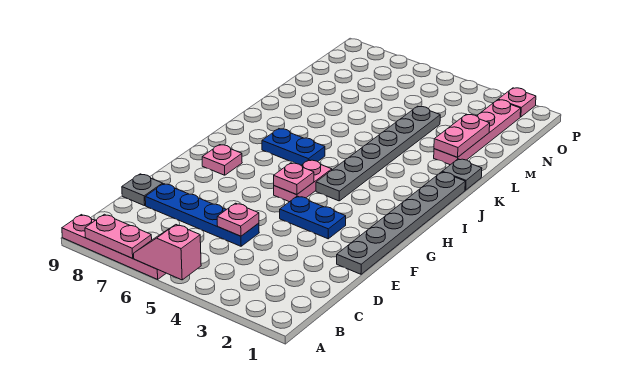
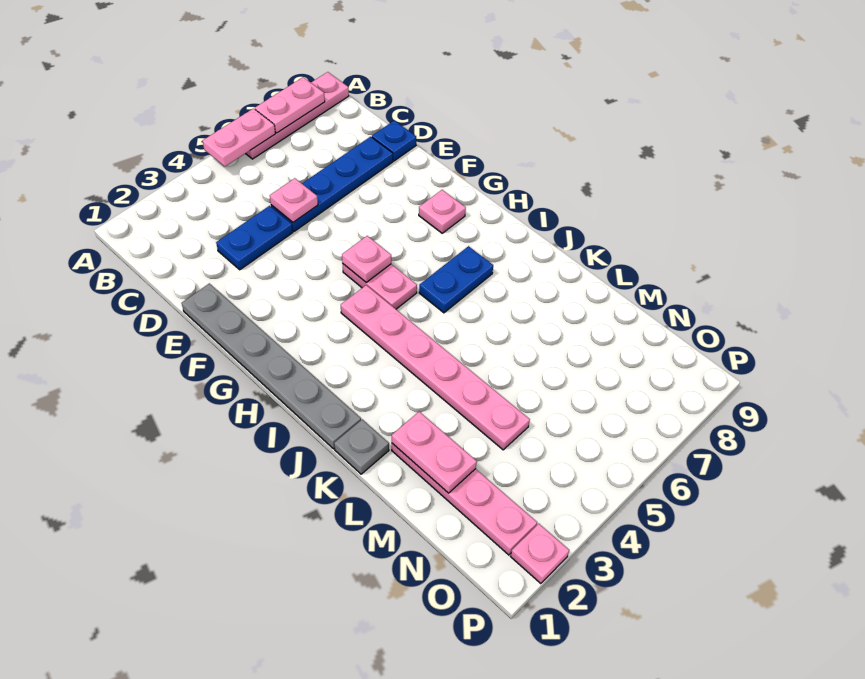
pink slope A5:A6 level 2 top 5 -> pink plate A5:A6 level 2
grey plate D9 level 1 -> blue plate D9 level 1
blue plate F3:F4 level 1 -> blue plate D3:D4 level 1
grey plate H4:M4 level 1 -> pink plate H4:M4 level 1

